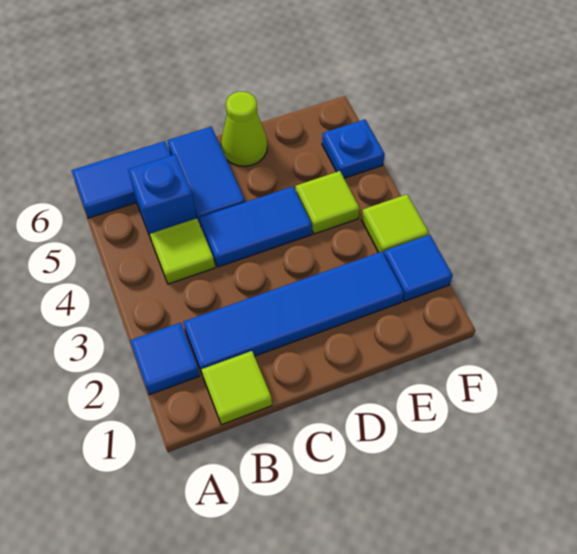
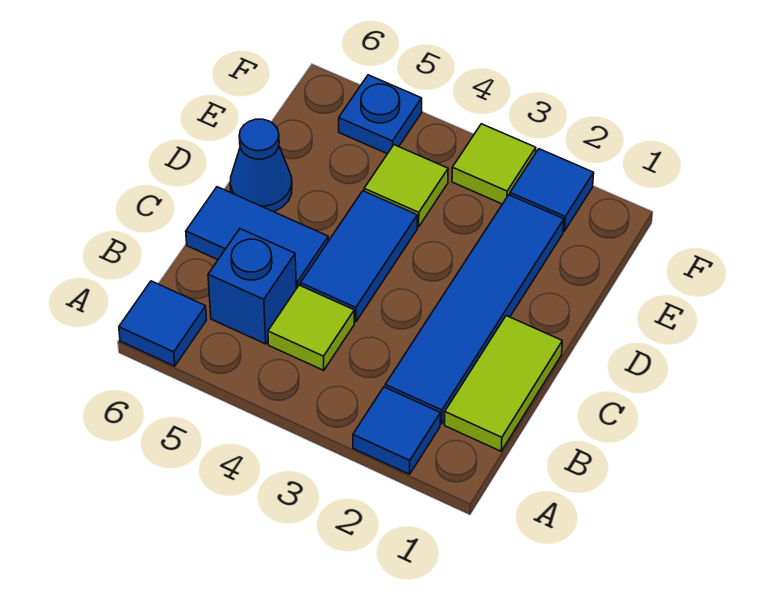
blue tile A6:B6 level 1 -> blue tile A6 level 1
lime tile B1 level 1 -> lime tile B1:C1 level 1
lime cone D6 level 1 -> blue cone D6 level 1

